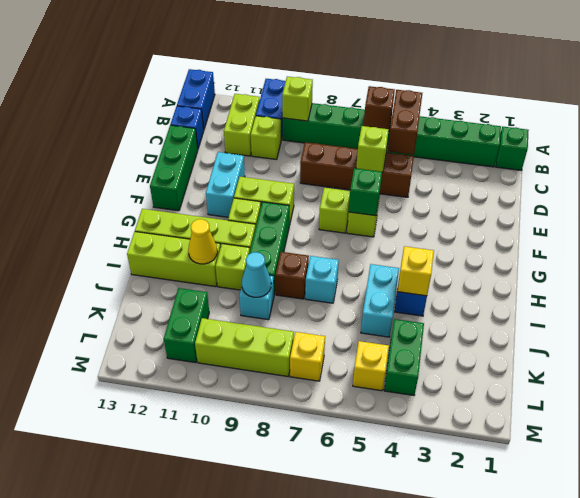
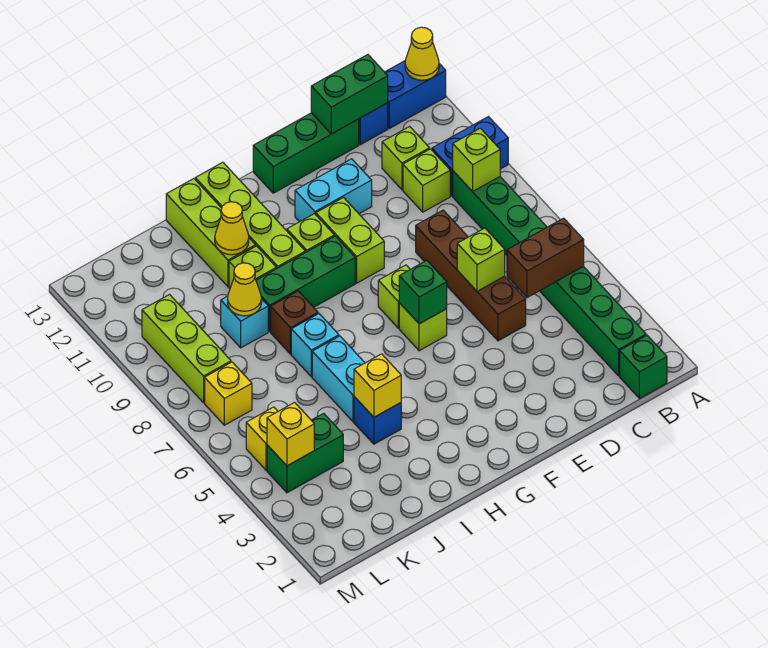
none -> yellow cone A13 level 2
brown brick B6 level 2 -> none
lime brick B11:C11 level 1 -> lime brick C11 level 1
cyan brick I5:J5 level 1 -> cyan brick I5:I6 level 1
cyan cone J9 level 2 -> yellow cone J9 level 2
green brick K11:L11 level 1 -> green brick C13:D13 level 2
none -> yellow brick L4 level 2

